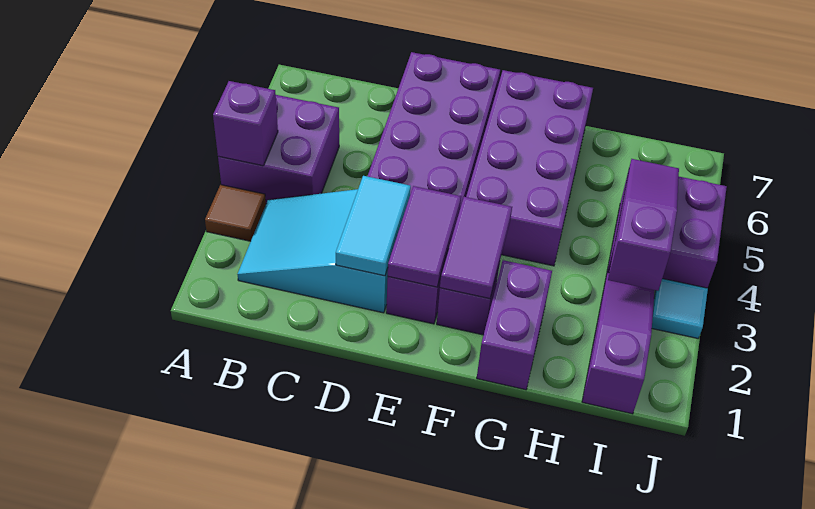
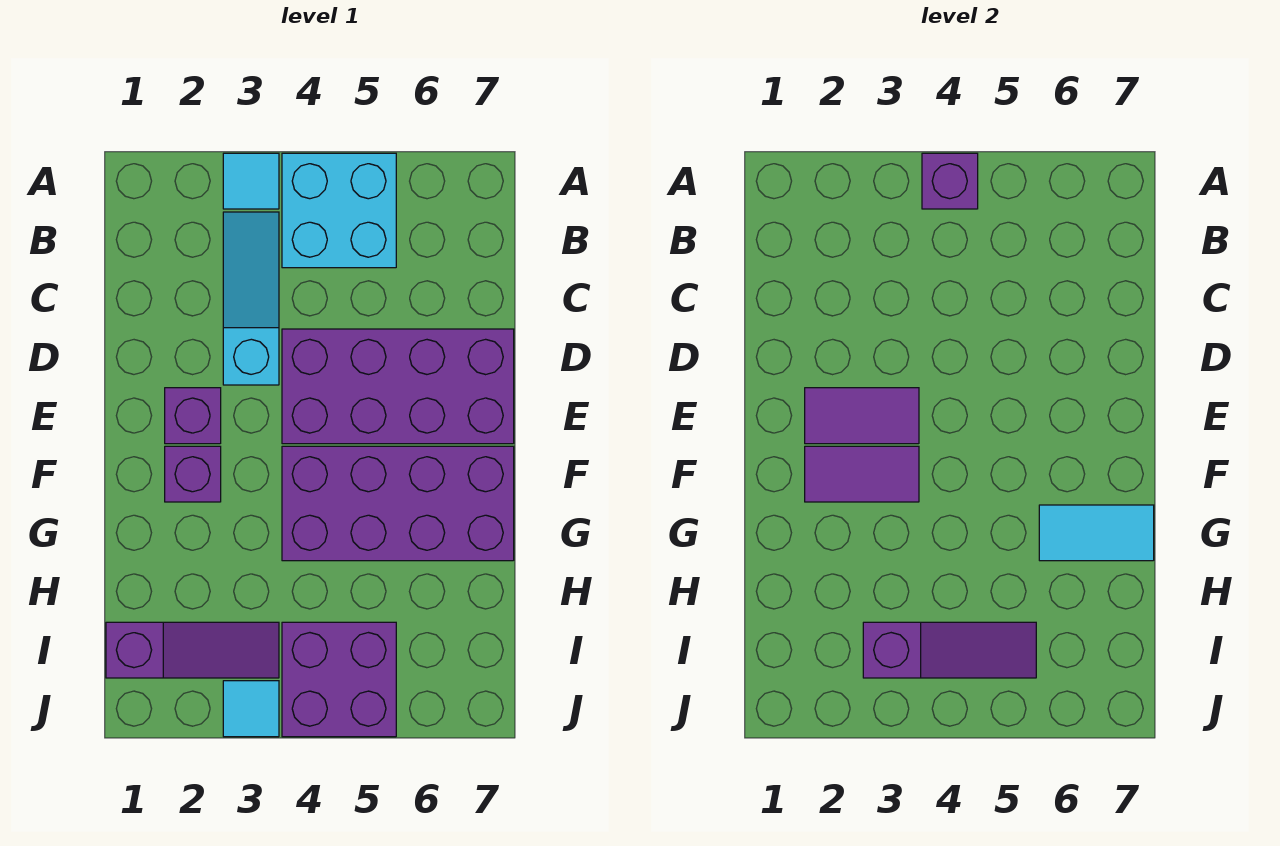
brown tile A3 level 1 -> cyan tile A3 level 1
purple brick A4:B5 level 1 -> cyan brick A4:B5 level 1
cyan slope B2:D3 level 1 top D -> cyan slope B3:D3 level 1 top D
cyan tile D2:D3 level 2 -> cyan tile G6:G7 level 2
purple brick G1:G2 level 1 -> none

